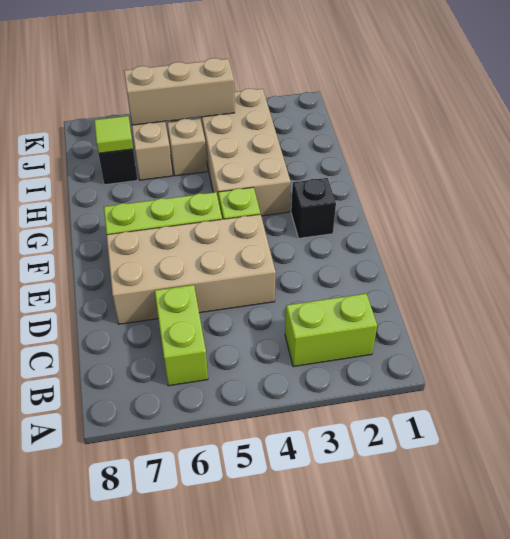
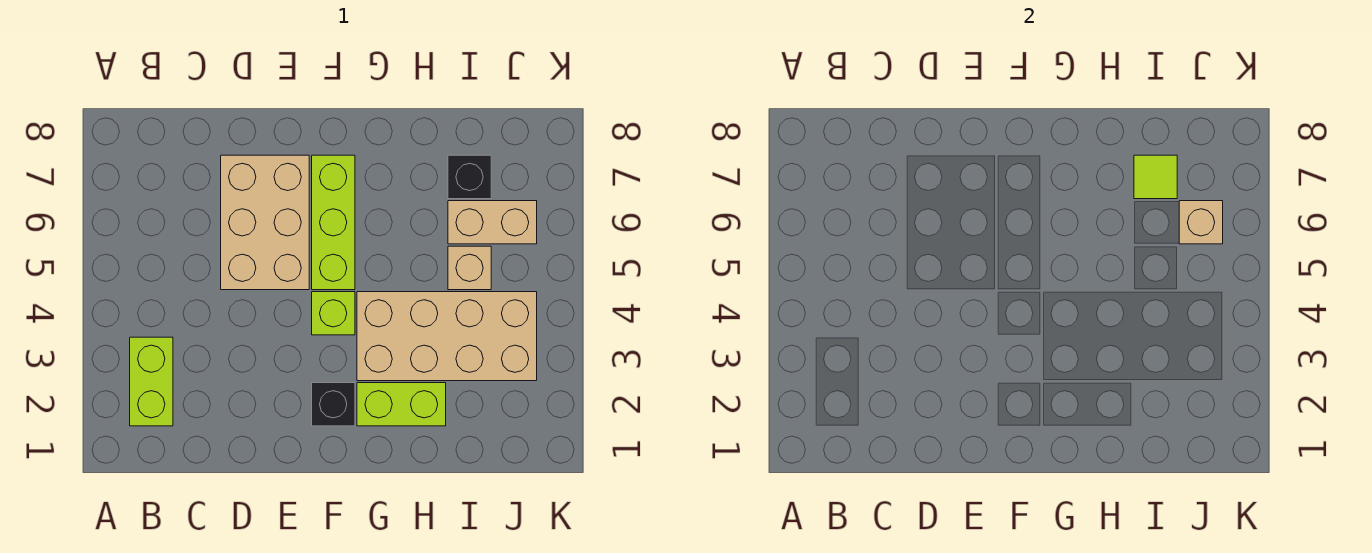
lime brick B6:C6 level 1 -> lime brick G2:H2 level 1
tan brick D4:E7 level 1 -> tan brick D5:E7 level 1
tan brick J4:J6 level 2 -> tan brick J6 level 2

